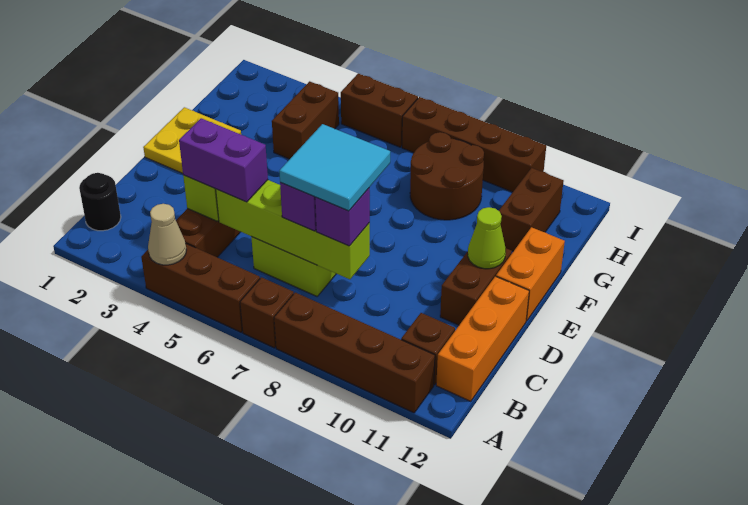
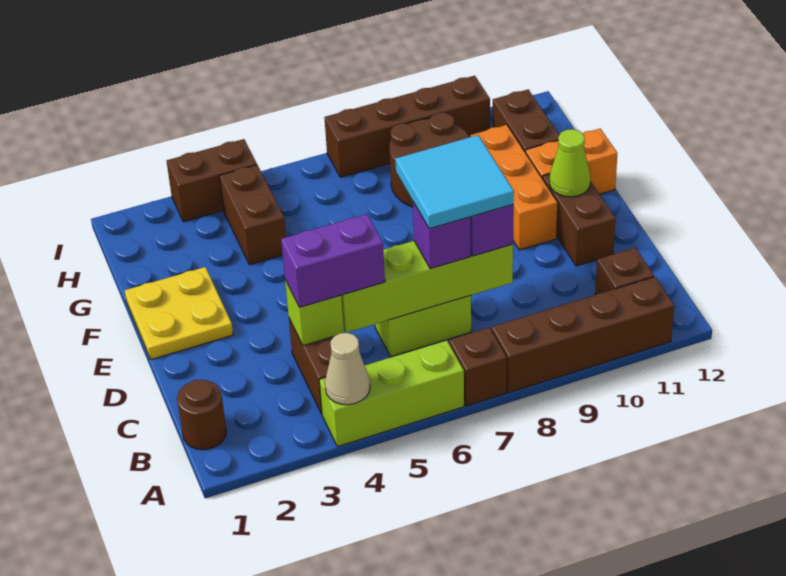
brown brick A4:A6 level 1 -> lime brick A4:A6 level 1
black round brick B1 level 1 -> brown round brick B1 level 1
orange brick B12:D12 level 1 -> orange brick E10:G10 level 1
orange brick E12:F12 level 1 -> orange brick F11:F12 level 1
brown brick I5:I6 level 1 -> brown brick I3:I4 level 1

